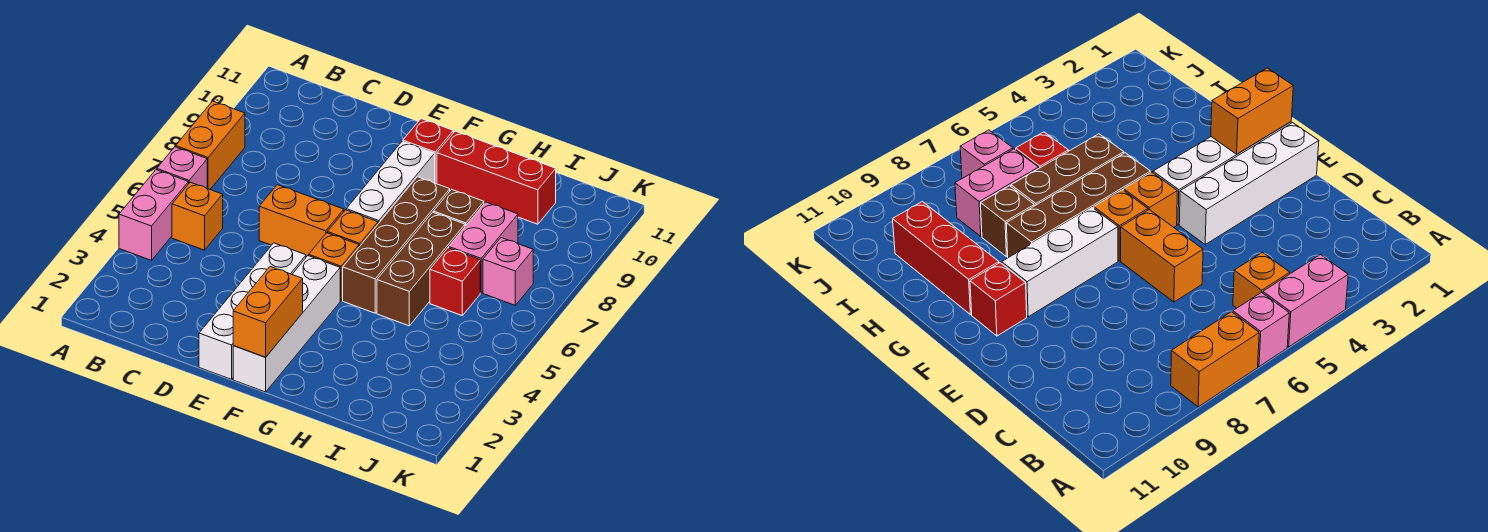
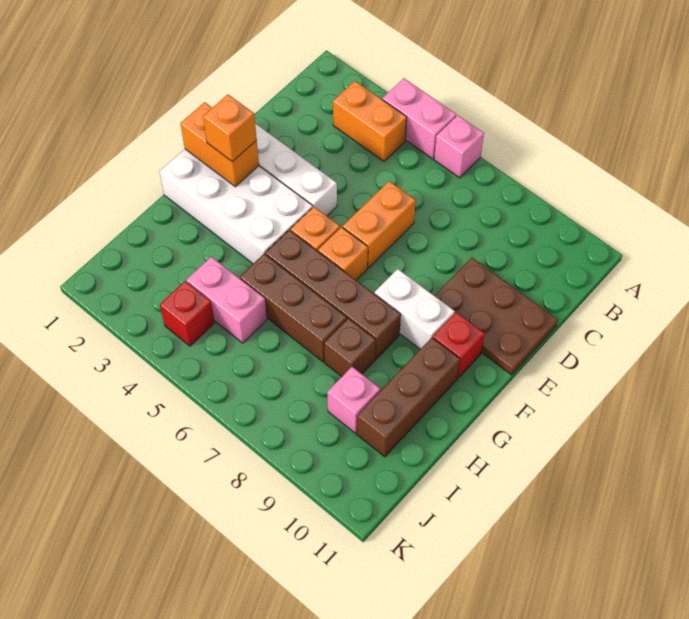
orange brick A7:A8 level 1 -> orange brick B3:B4 level 1
orange brick B5 level 1 -> orange brick F2 level 3
none -> brown plate D9:E11 level 1
white brick F1:F4 level 1 -> white brick F1:G4 level 1
white brick F7:F9 level 1 -> white brick F8:F9 level 1
red brick G10:I10 level 1 -> brown brick G10:I10 level 1
red brick I6 level 1 -> red brick J4 level 1
pink brick I7:I8 level 1 -> pink brick I4:I5 level 1
pink brick J7 level 1 -> pink brick I9 level 1

